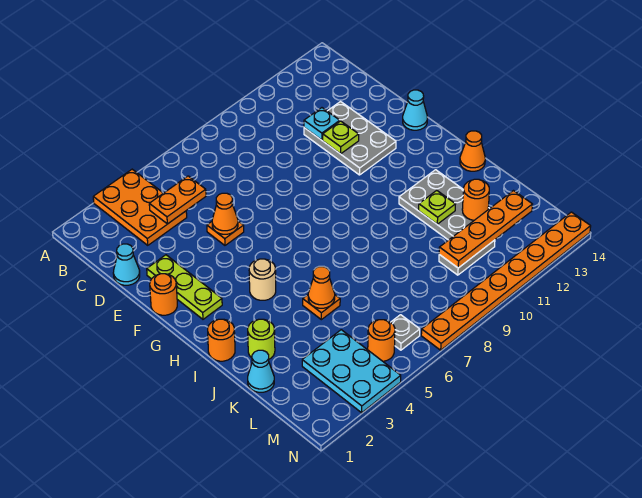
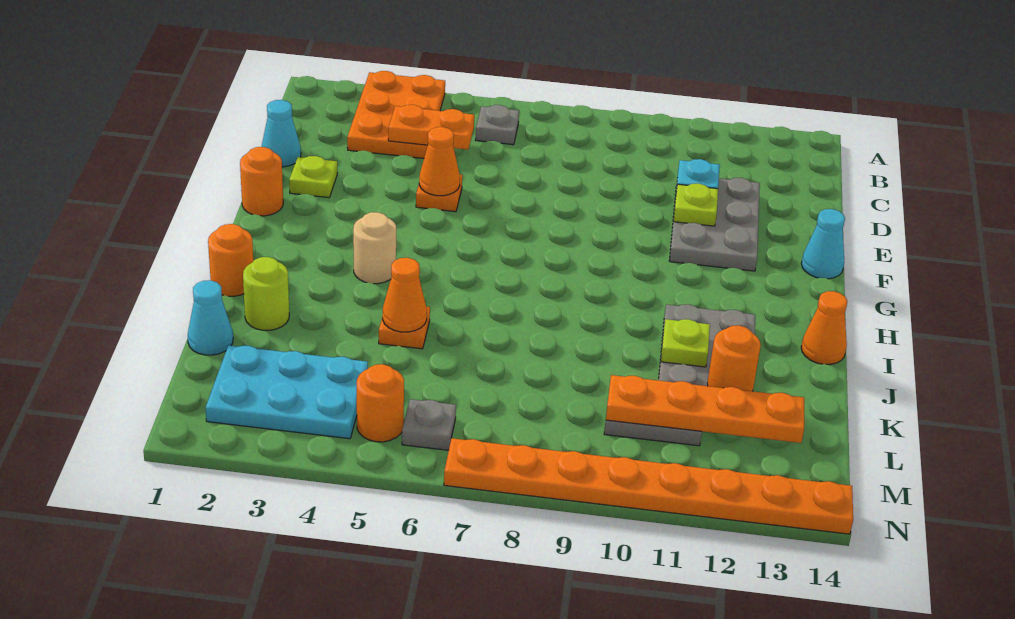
none -> grey plate B6 level 1
lime plate E2:G2 level 1 -> lime plate E2 level 1
cyan plate L3:N4 level 1 -> cyan plate L2:M4 level 1

